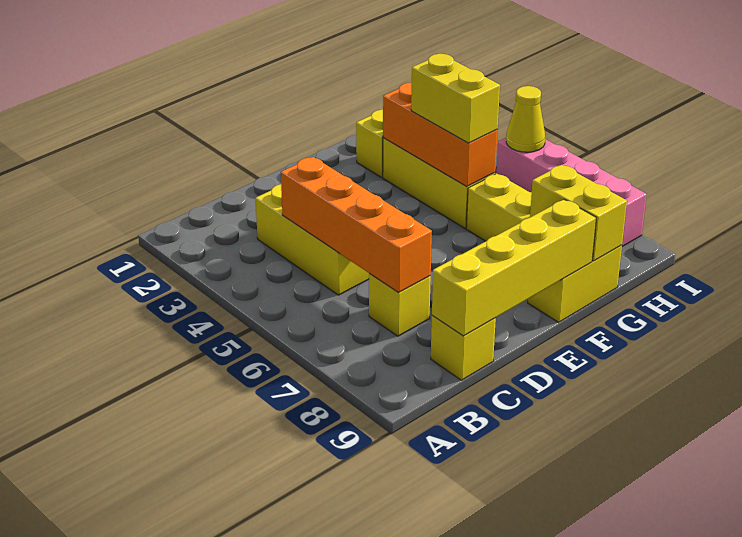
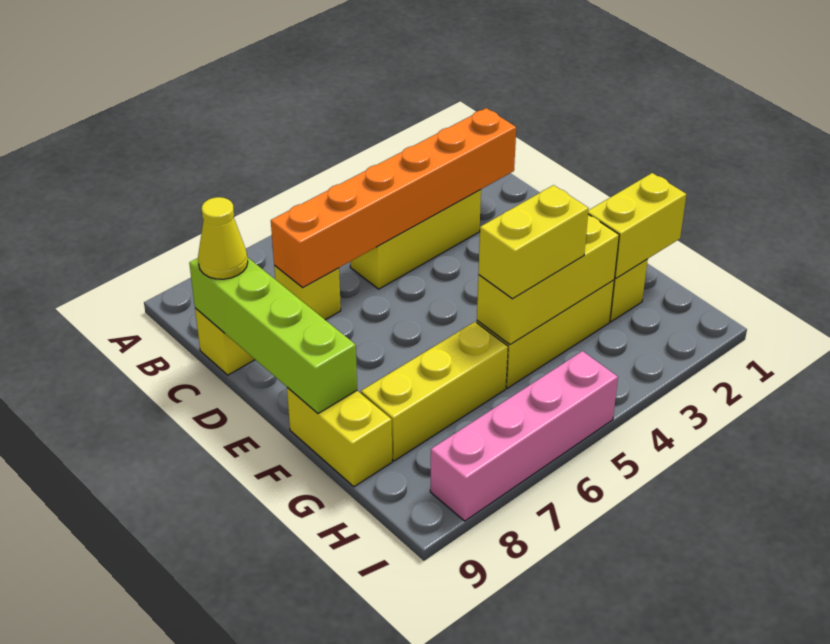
orange brick C4:C7 level 2 -> orange brick C2:C7 level 2
yellow brick C9:F9 level 2 -> lime brick C9:F9 level 2
orange brick G3:G5 level 2 -> yellow brick G3:G5 level 2
yellow brick G8:G9 level 2 -> yellow brick G1:G2 level 2
yellow cone I5 level 2 -> yellow cone C9 level 3

